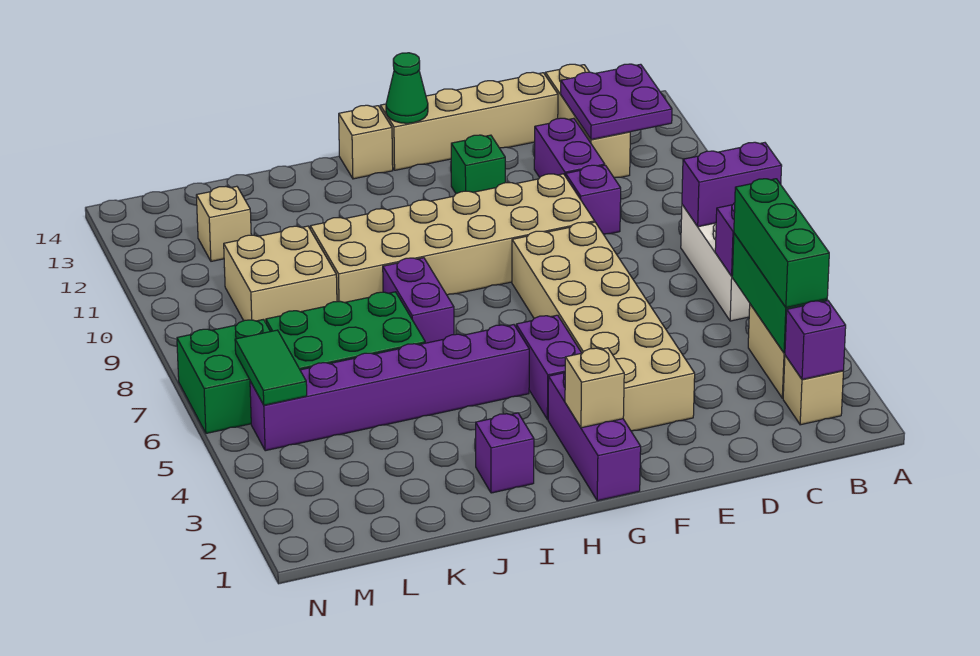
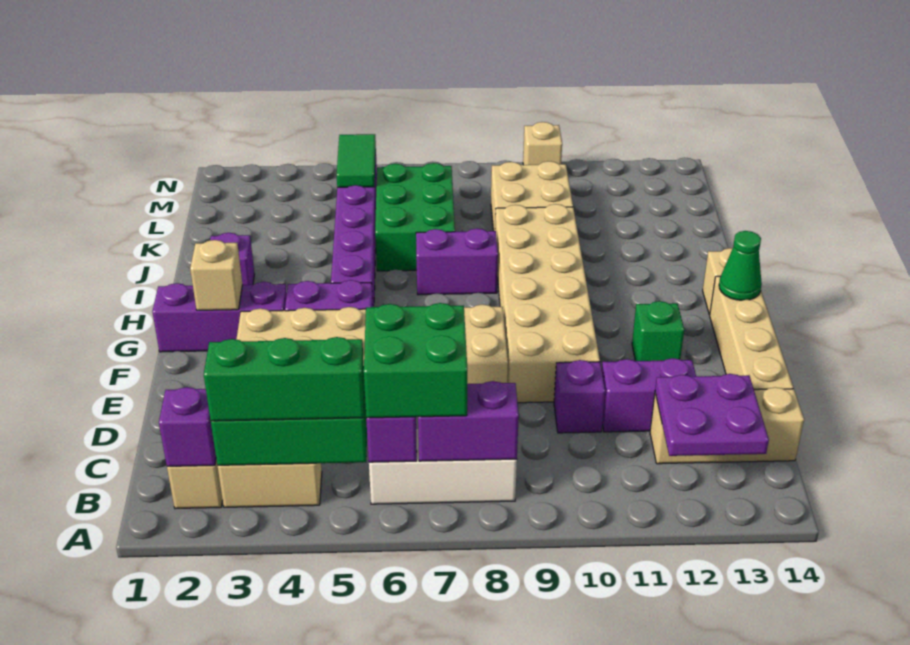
purple brick A8:B8 level 2 -> purple brick B7:B8 level 2
tan brick L12 level 1 -> tan brick N10 level 1
green tile M5:M6 level 2 -> green tile L5:M5 level 2
green brick M6:N7 level 1 -> green brick B6:C7 level 3

